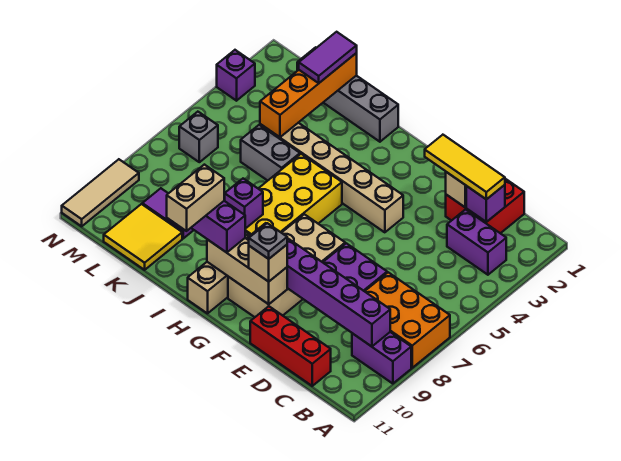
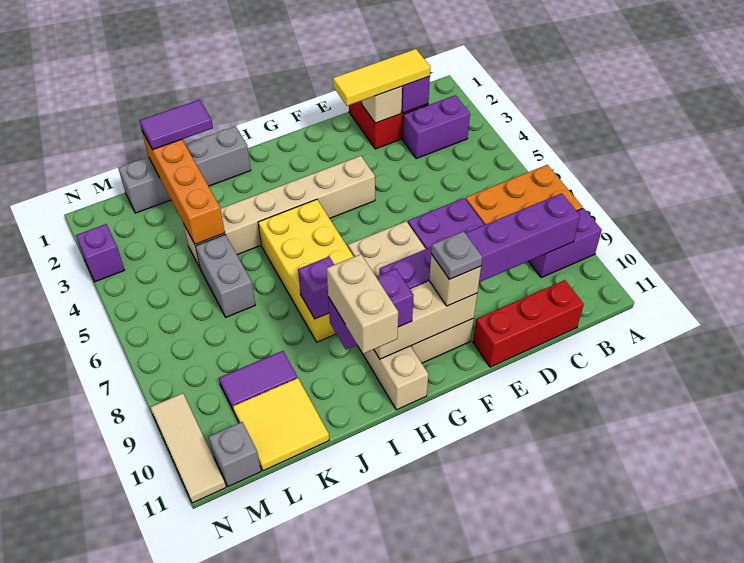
grey brick J5:K5 level 1 -> grey brick K5:K6 level 1
purple tile K1:K2 level 3 -> purple tile J1:K1 level 3
grey brick M6 level 1 -> grey brick M11 level 1

